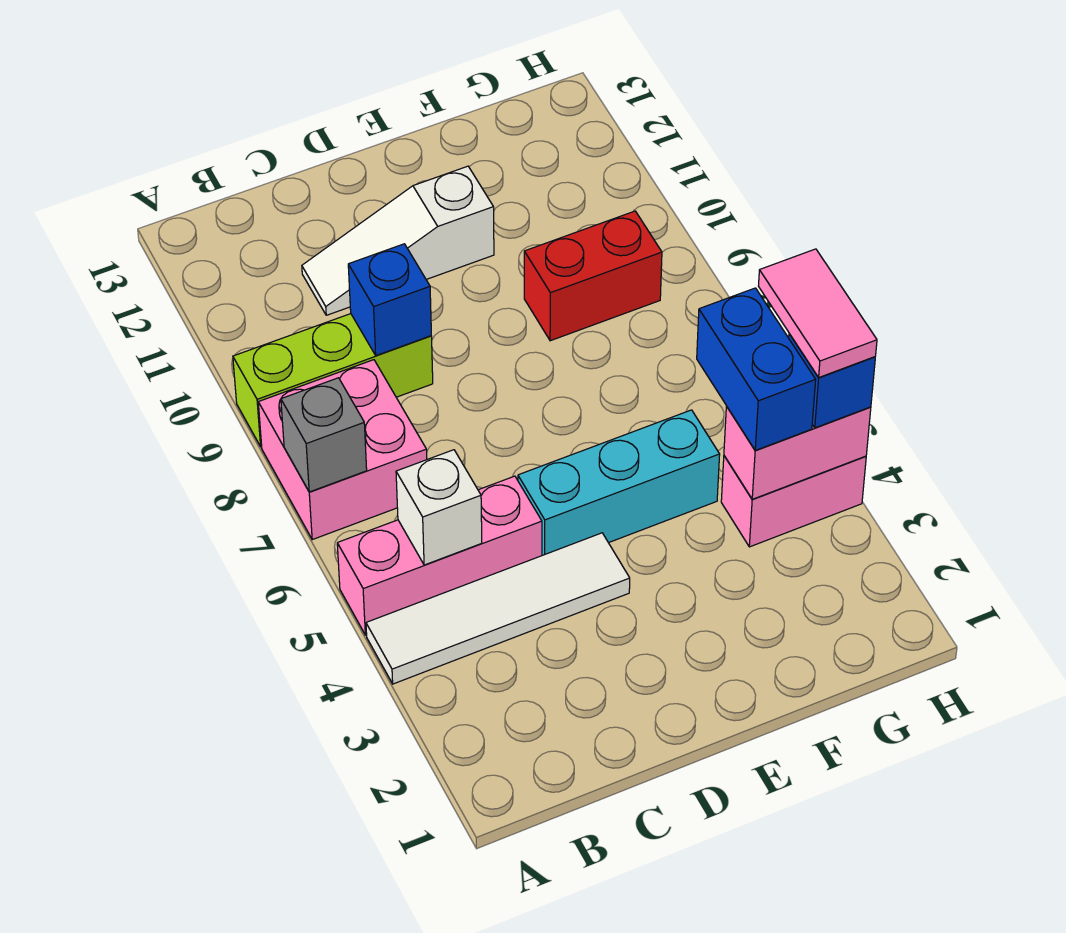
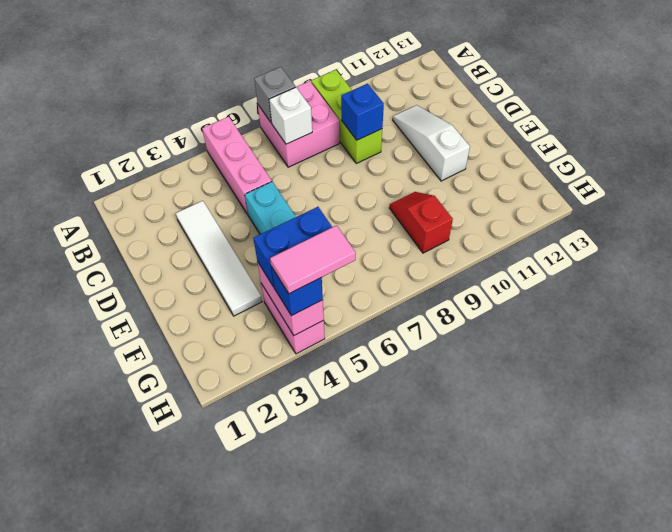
white tile A4:D4 level 1 -> white tile C3:F3 level 1
white brick B5 level 2 -> white brick B7 level 2
red brick F9:G9 level 1 -> red slope F9:G9 level 1 top G

